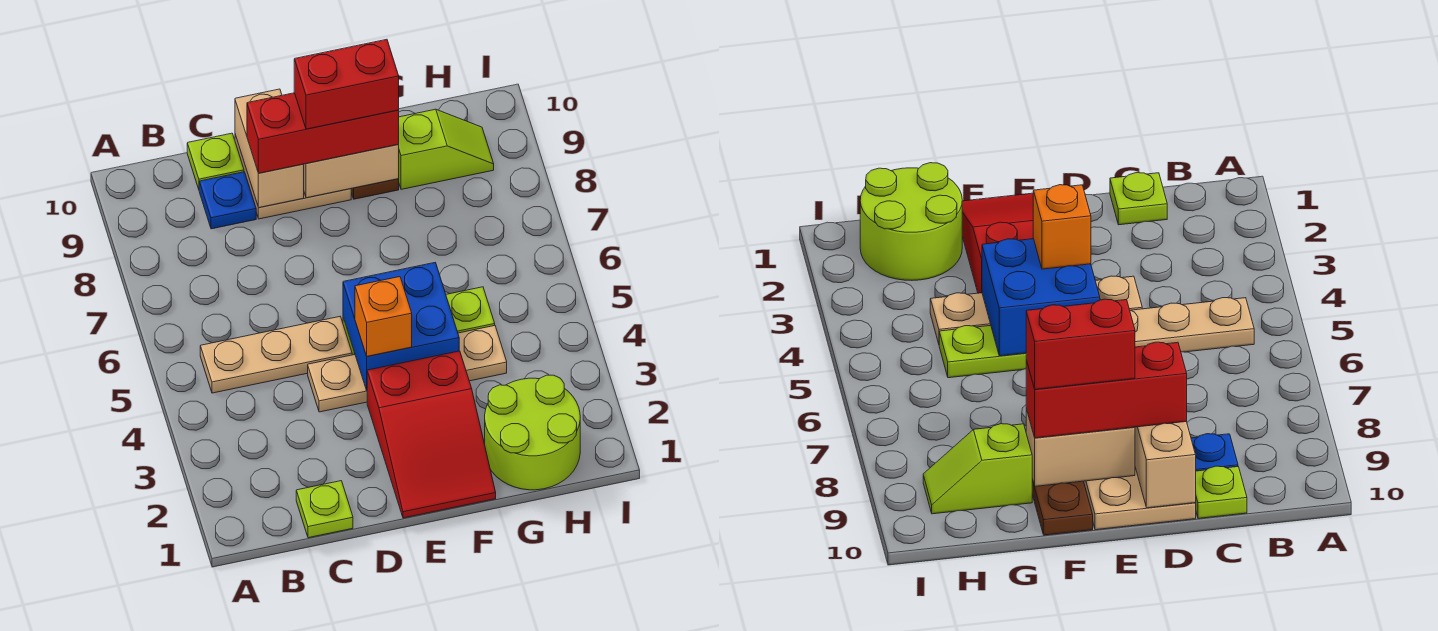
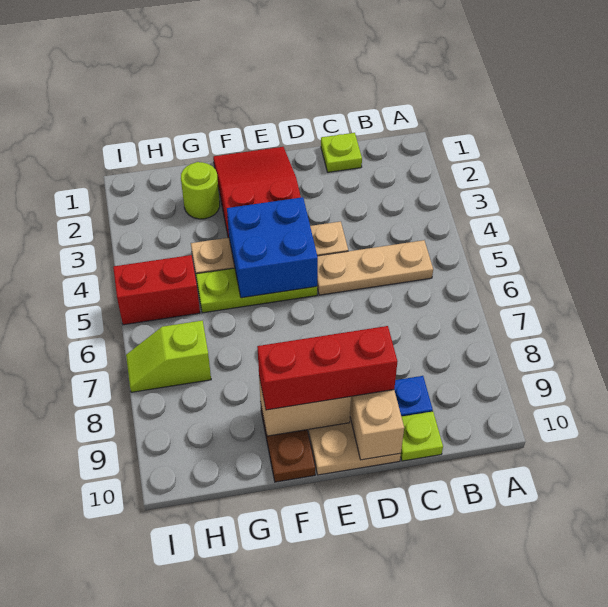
orange brick E4 level 3 -> none
red brick E9:F9 level 4 -> red brick H5:I5 level 1
lime round brick G1:H2 level 1 -> lime round brick G2 level 1
lime slope G9:H9 level 1 top G -> lime slope H7:I7 level 1 top H

